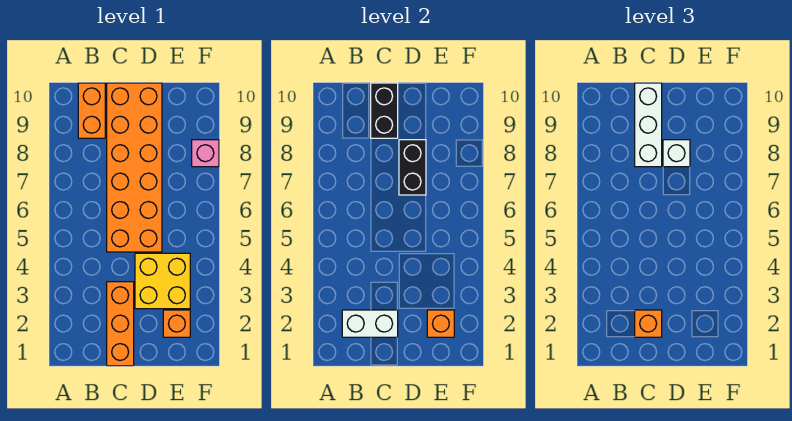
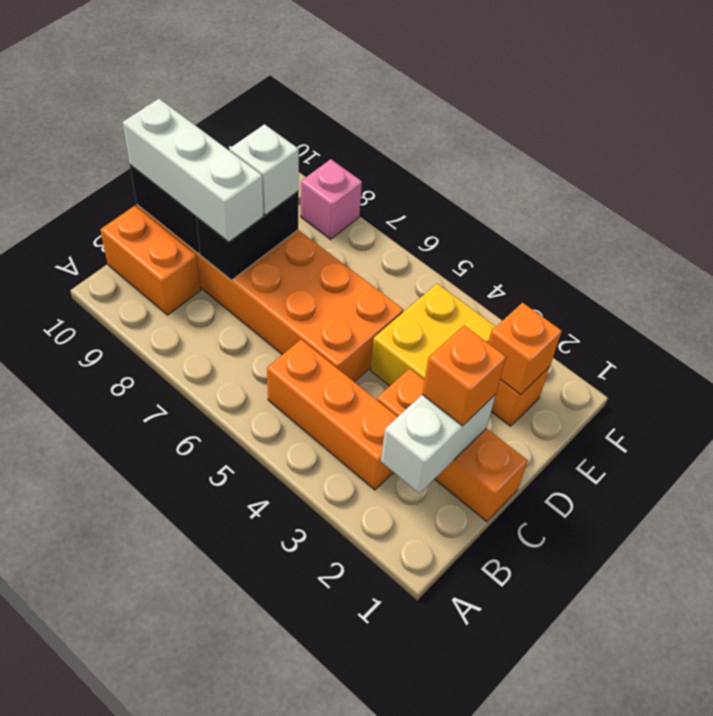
none -> orange brick B3:B5 level 1
black brick D7:D8 level 2 -> black brick C8:D8 level 2

